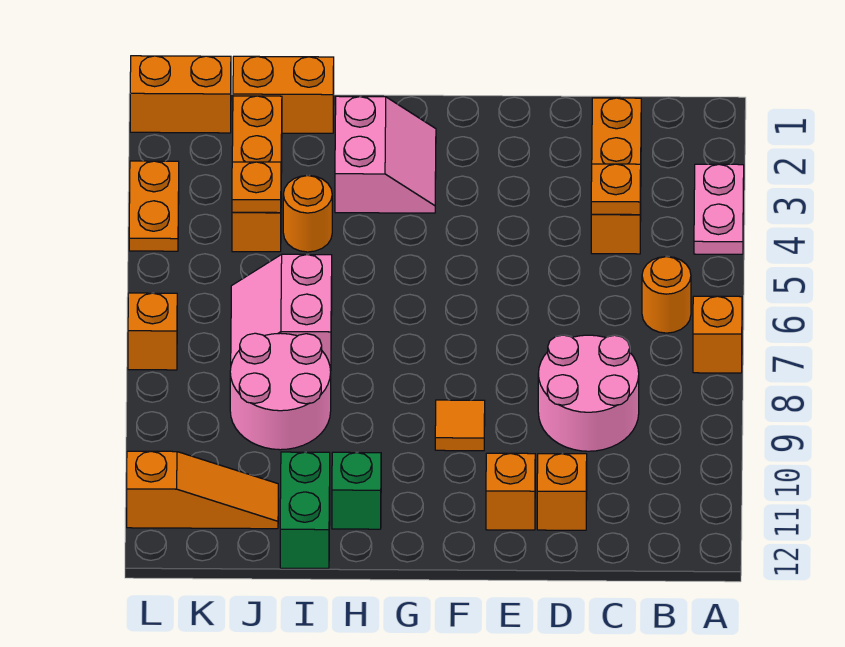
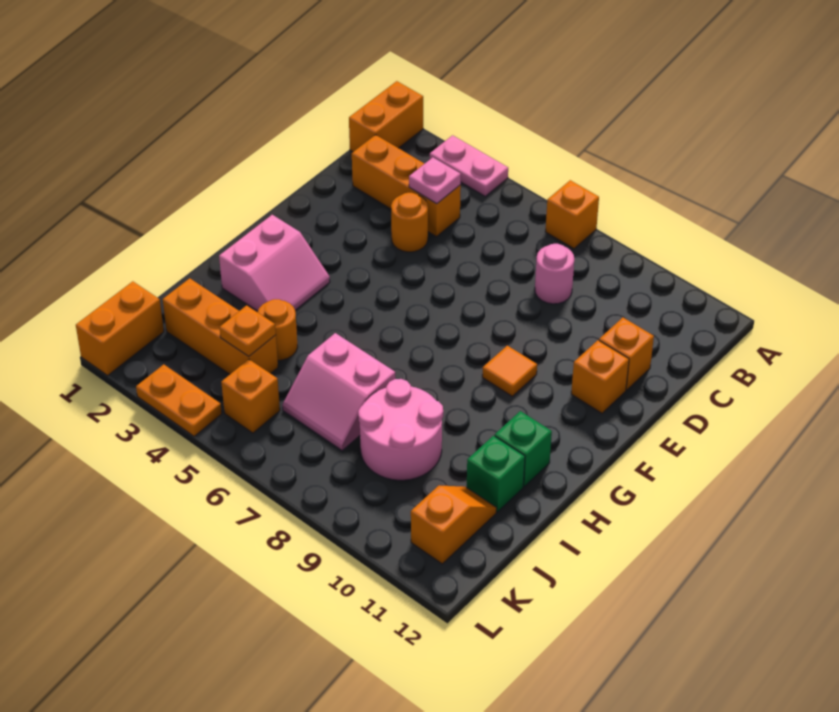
orange round brick B6 level 1 -> orange round brick D4 level 1
orange plate C4 level 2 -> pink plate C4 level 2
pink round brick C8:D9 level 1 -> pink round brick C8 level 1
pink slope G2:H3 level 1 top H -> pink slope G2:H3 level 1 top 2
orange brick I1:J1 level 1 -> orange brick A1:B1 level 1
green brick I11:I12 level 1 -> green brick I11 level 1
orange slope J11:L11 level 1 top L -> orange slope J11:K11 level 1 top K
orange brick L7 level 1 -> orange brick K5 level 1

